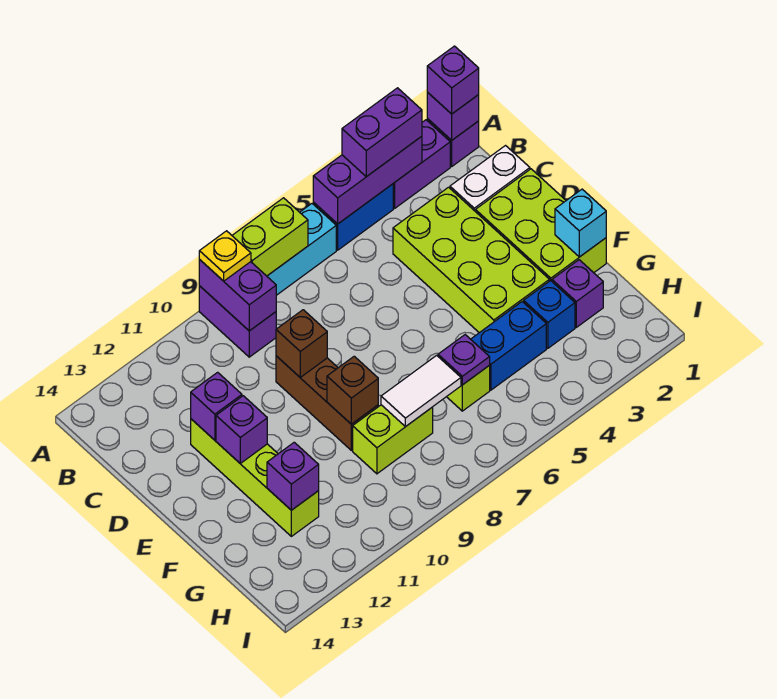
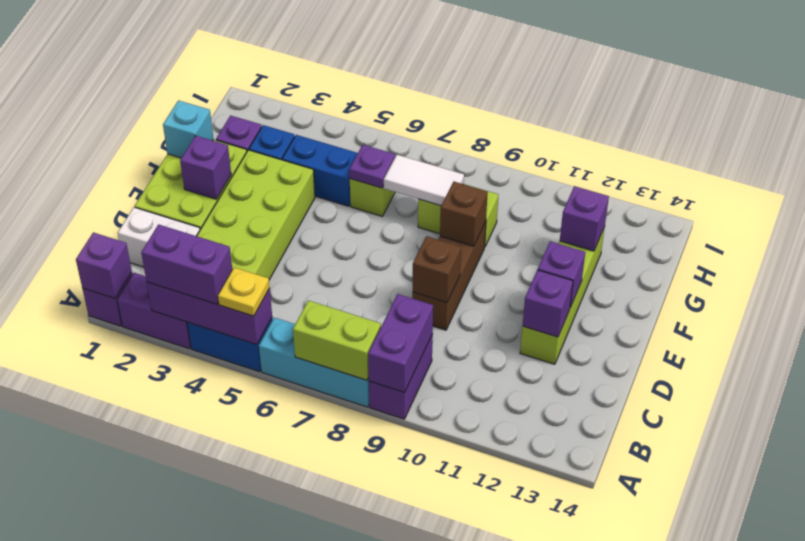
purple brick A1 level 3 -> purple brick E2 level 2
yellow plate A9 level 3 -> yellow plate A5 level 3

